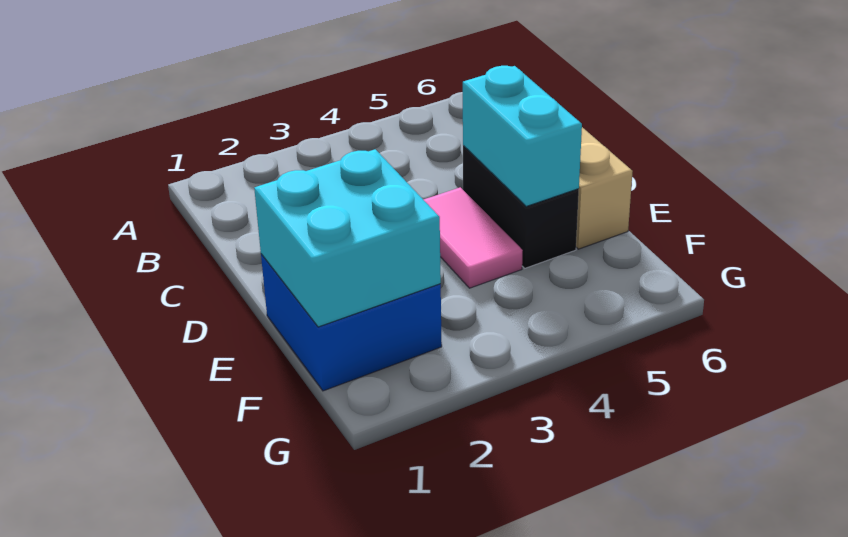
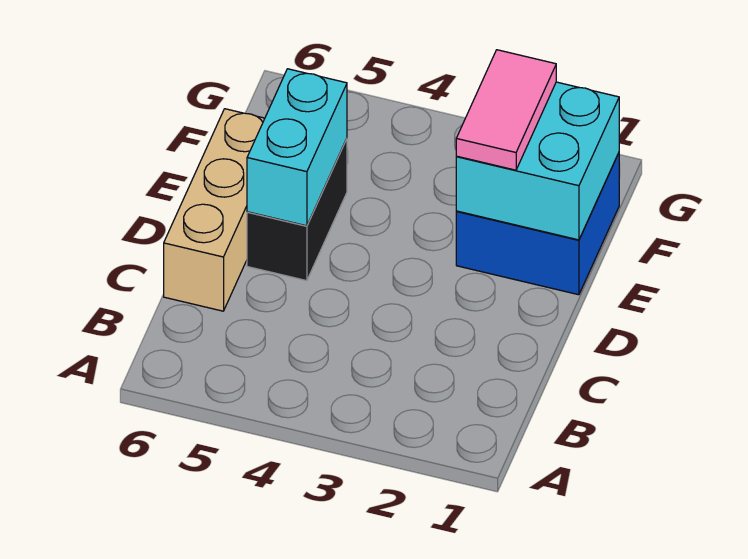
pink tile D4:E4 level 1 -> pink tile E2:F2 level 3

